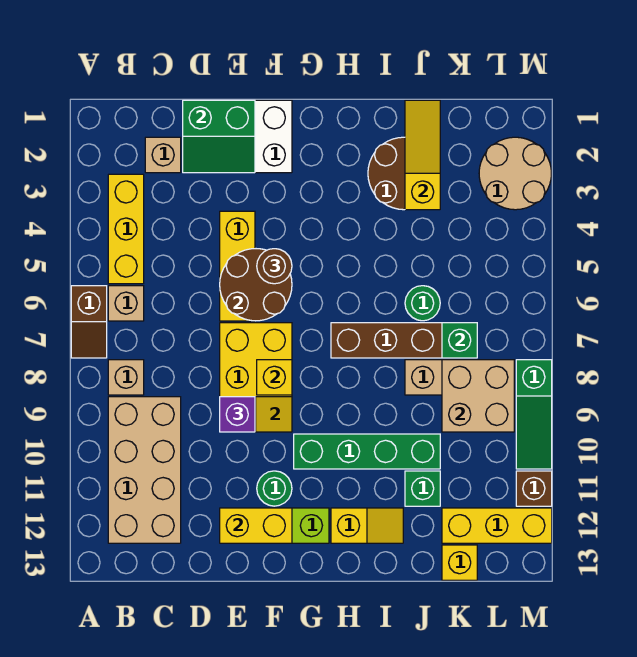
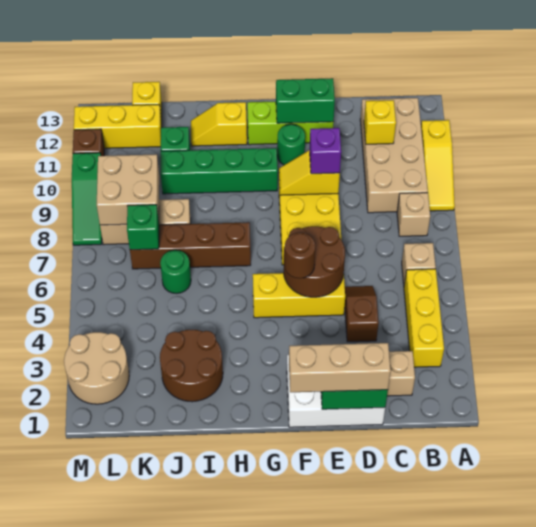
brown slope A6:A7 level 1 top 6 -> brown slope D4:D5 level 1 top 4
none -> tan brick D1:F1 level 3
yellow brick E4:E6 level 1 -> yellow brick E5:G5 level 1
yellow brick E12:F12 level 2 -> green brick E12:F12 level 2
yellow brick F8 level 2 -> yellow brick C11 level 2
yellow slope J1:J3 level 2 top 3 -> yellow slope A9:A11 level 1 top 11
green slope M8:M10 level 1 top 8 -> green slope M8:M10 level 1 top 10

